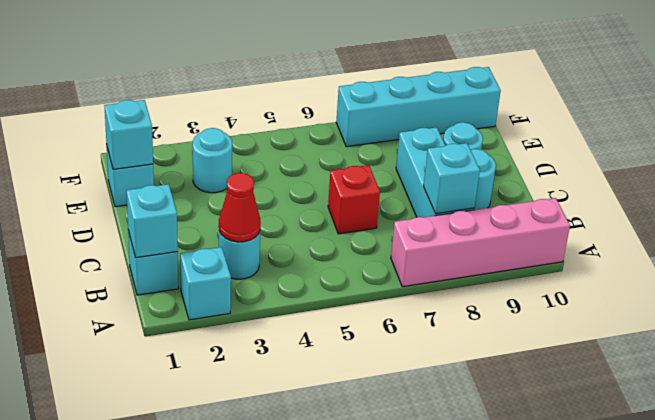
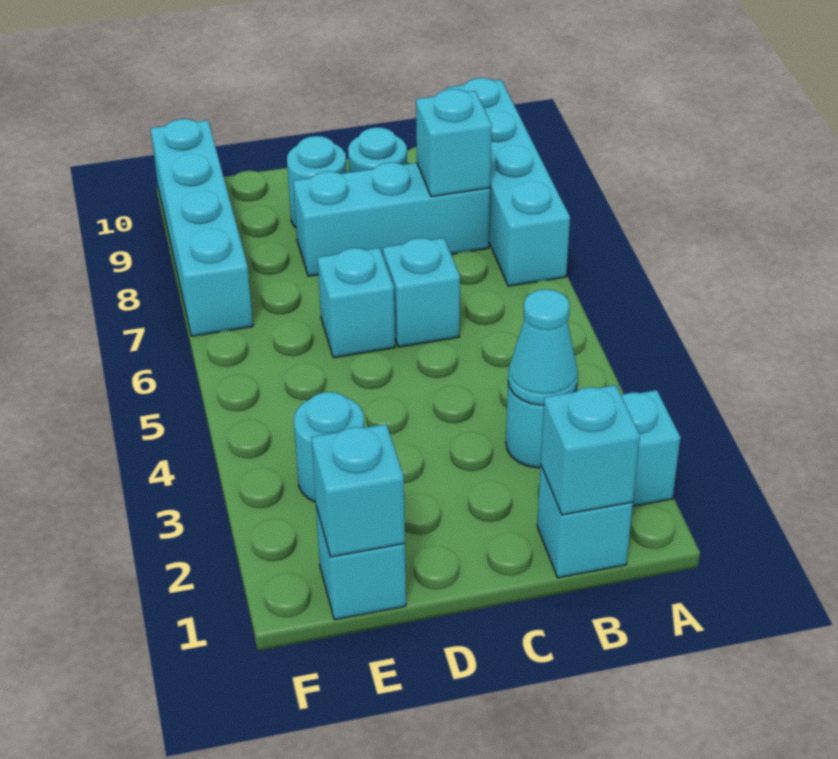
pink brick A7:A10 level 1 -> cyan brick A7:A10 level 1
red cone B3 level 2 -> cyan cone B3 level 2
red brick C6 level 1 -> cyan brick C6 level 1
none -> cyan brick D6 level 1

